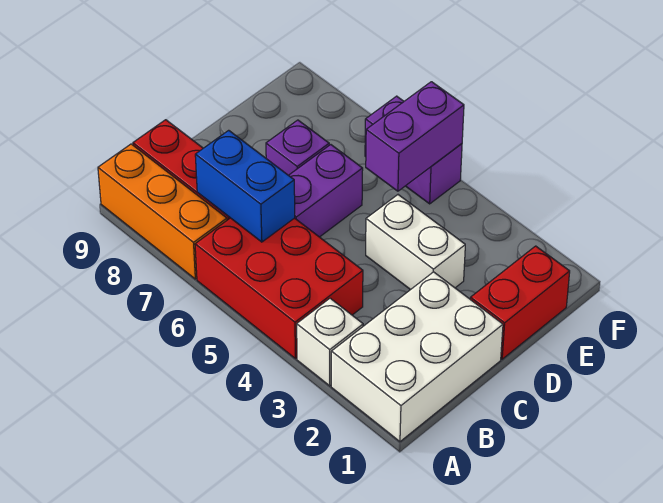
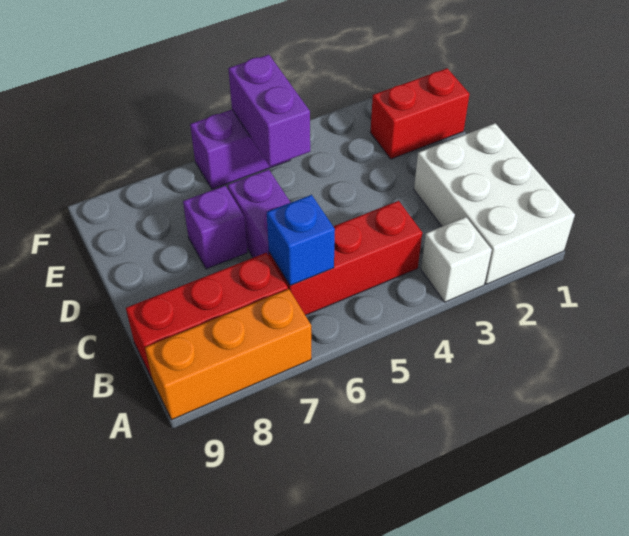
red brick A4:B6 level 1 -> red brick B4:B6 level 1
blue brick B6:B7 level 2 -> blue brick B6 level 2
red brick D1:E1 level 1 -> red brick E1:E2 level 1
white brick D3:D4 level 1 -> none

